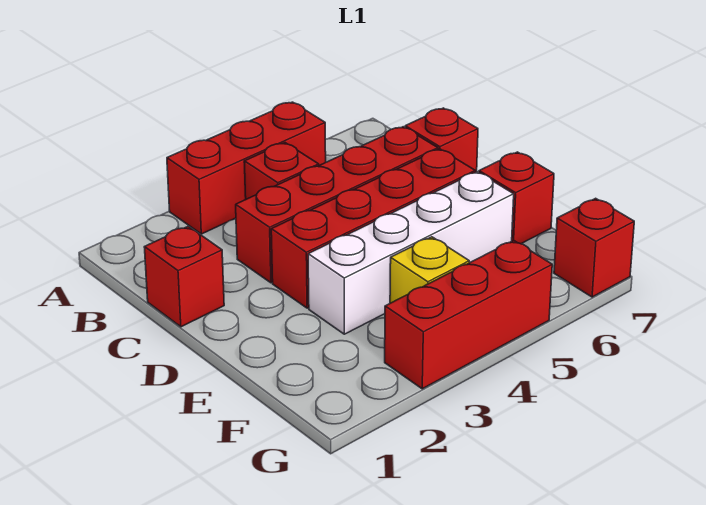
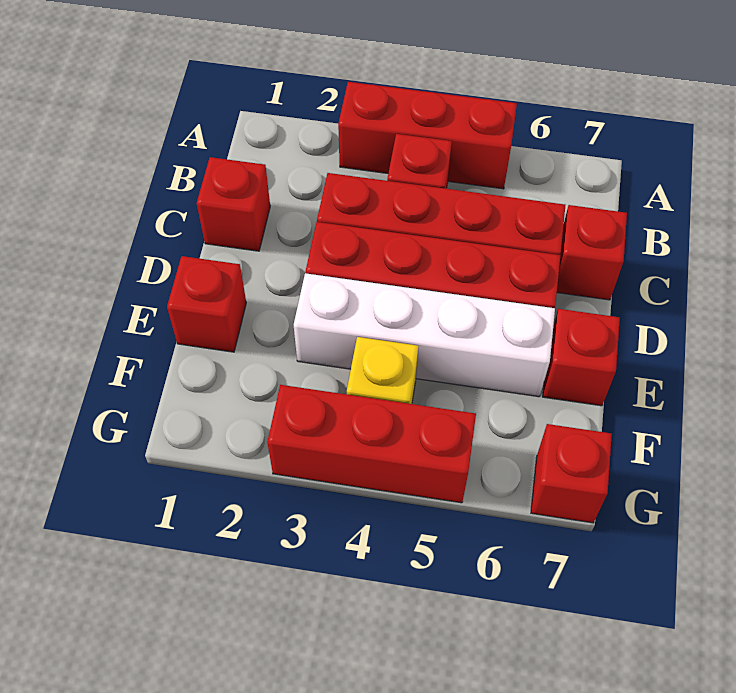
none -> red brick E1 level 1

